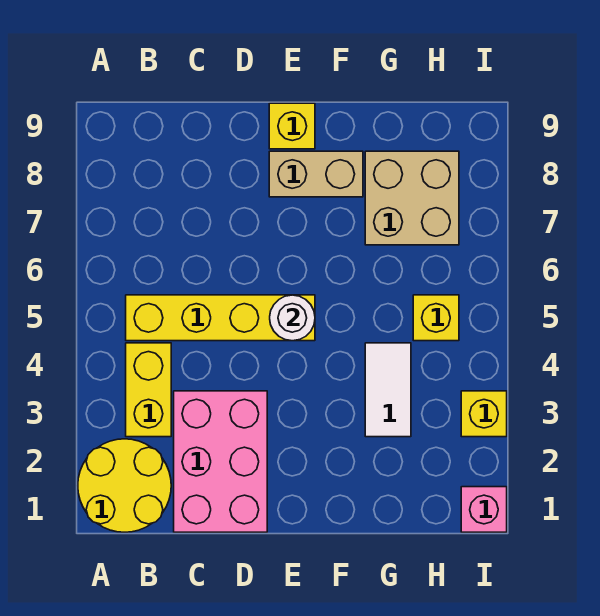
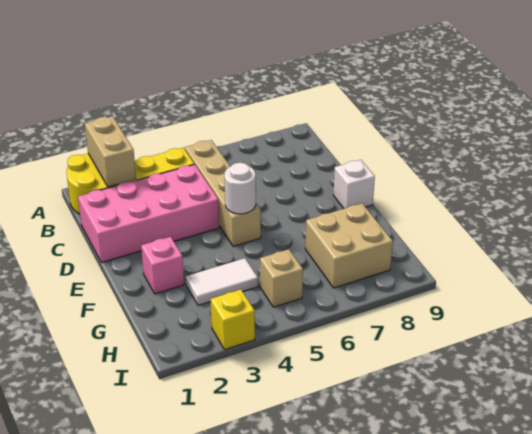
yellow brick B5:E5 level 1 -> tan brick B5:E5 level 1
pink brick C1:D3 level 1 -> pink brick C1:D4 level 1
tan brick E8:F8 level 1 -> tan brick A2:B2 level 2
yellow brick E9 level 1 -> white brick E9 level 1
yellow brick H5 level 1 -> tan brick H5 level 1
pink brick I1 level 1 -> pink brick F2 level 1

